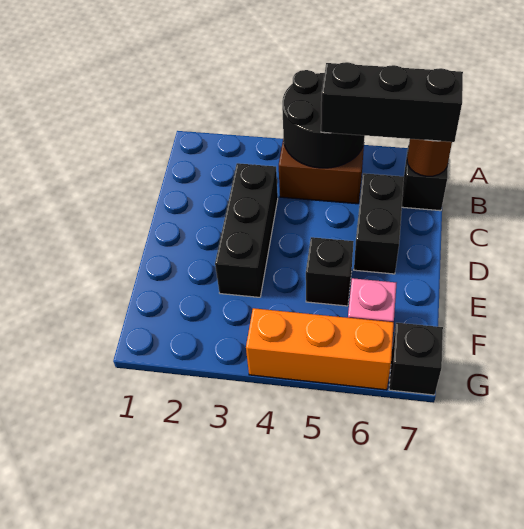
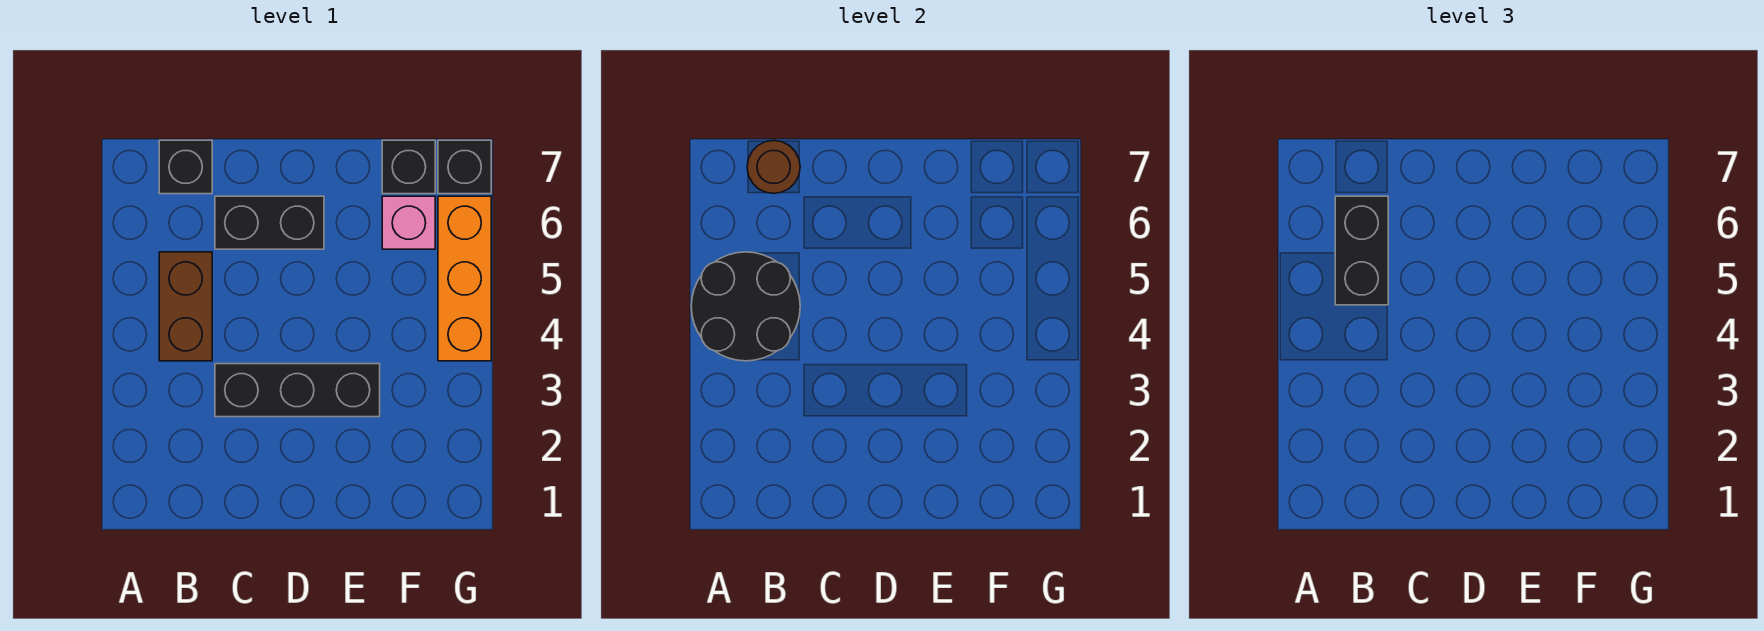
black brick B5:B7 level 3 -> black brick B5:B6 level 3
black brick E5 level 1 -> black brick F7 level 1

